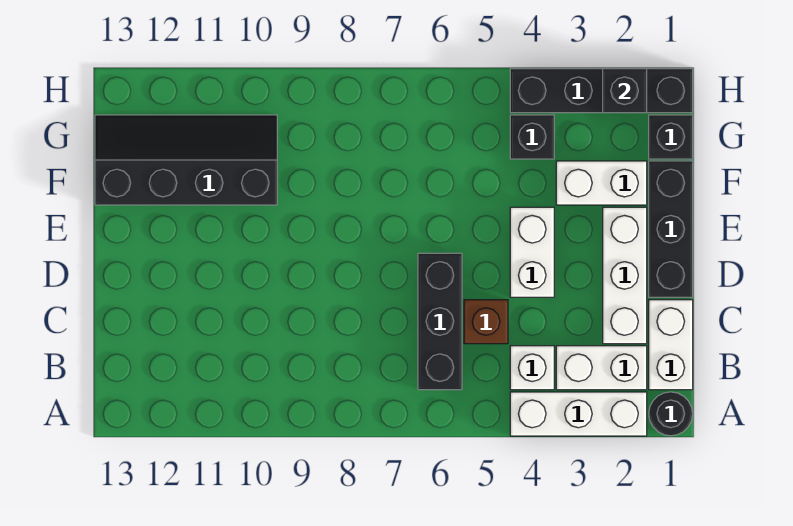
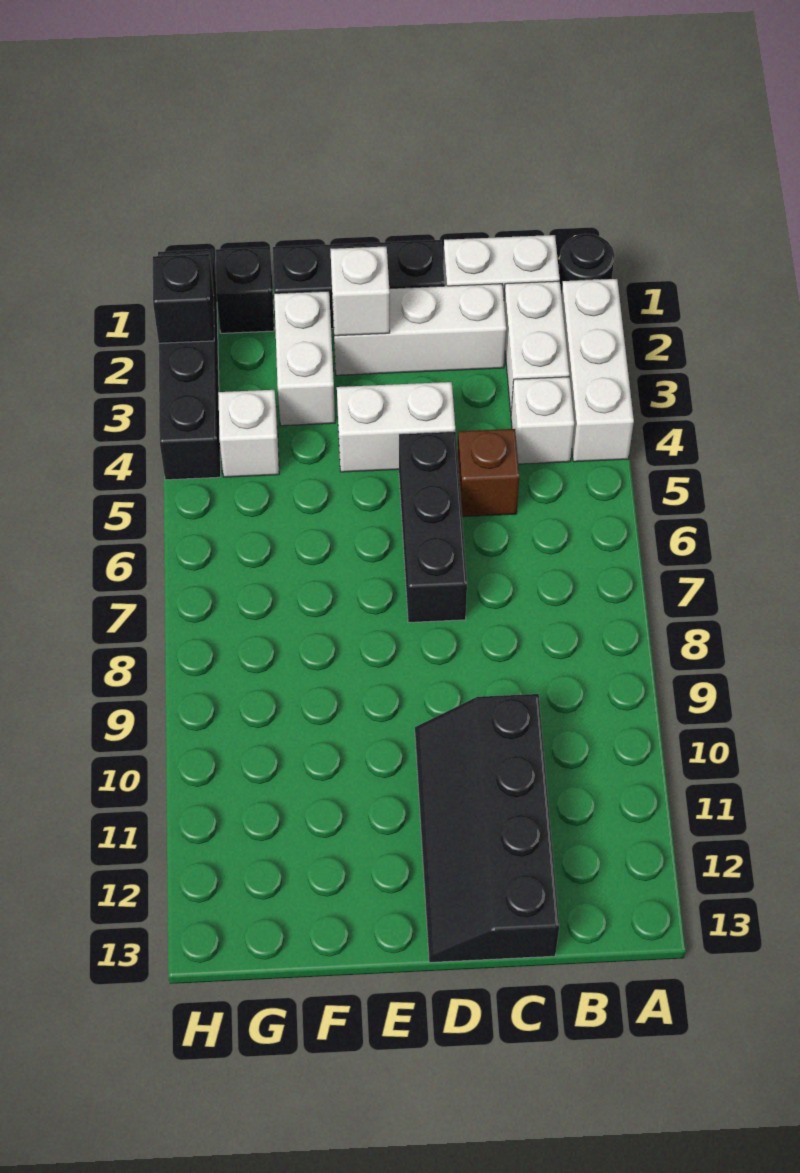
black brick B6:D6 level 1 -> black brick D5:D7 level 1
none -> white brick E2 level 2
black slope F10:G13 level 1 top F -> black slope C10:D13 level 1 top C
black brick G4 level 1 -> white brick G4 level 1

